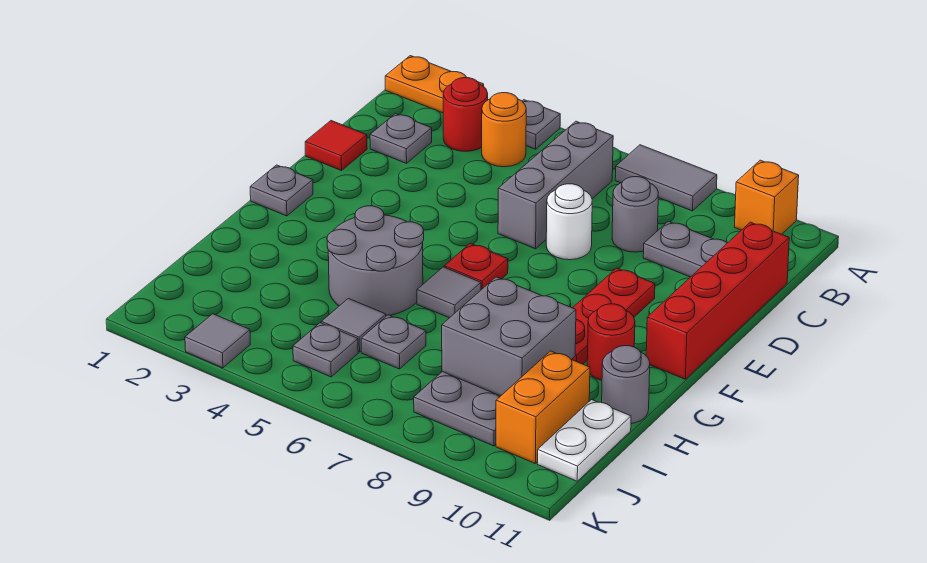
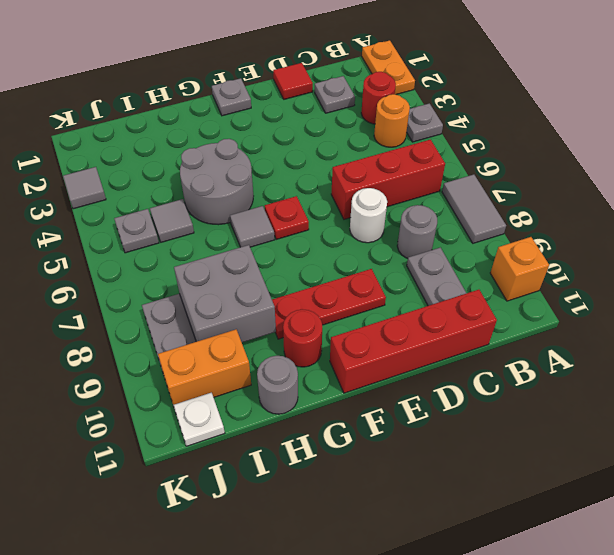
grey brick B6:D6 level 1 -> red brick B6:D6 level 1
grey plate I6 level 1 -> none
white plate I11:J11 level 1 -> white plate J11 level 1

